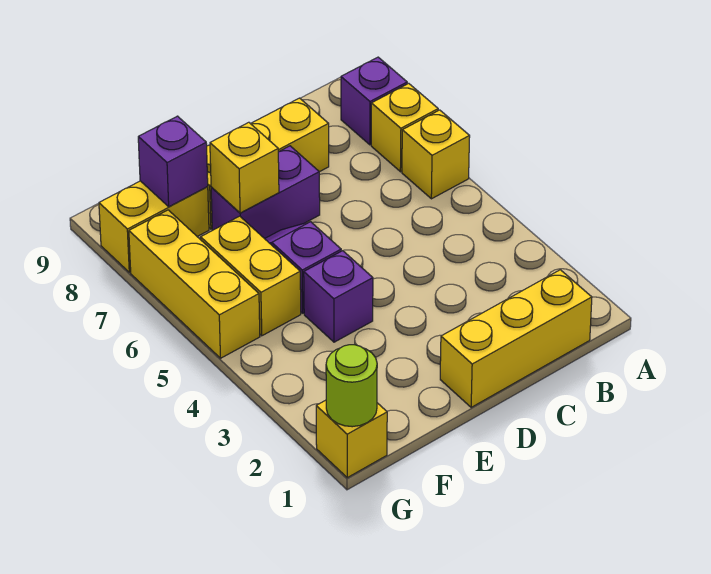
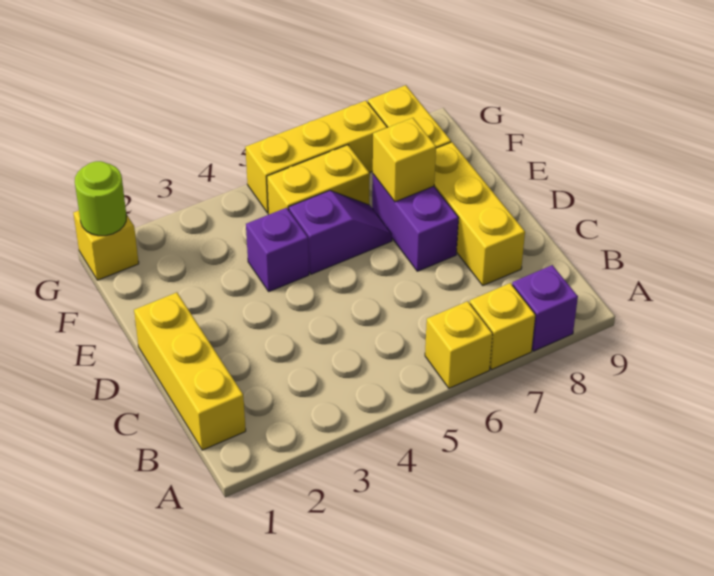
purple brick F8 level 2 -> none

